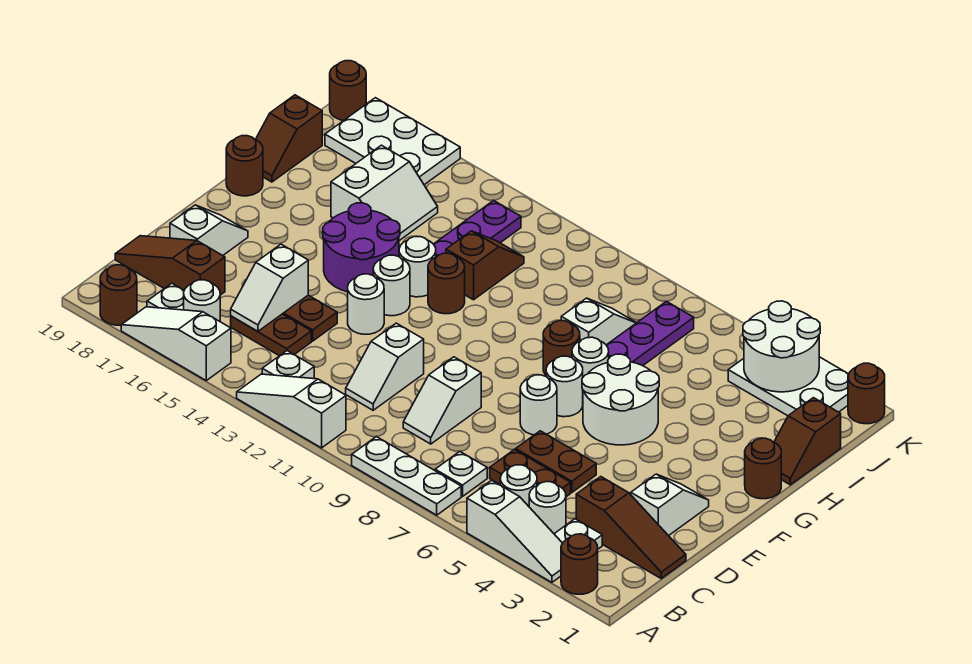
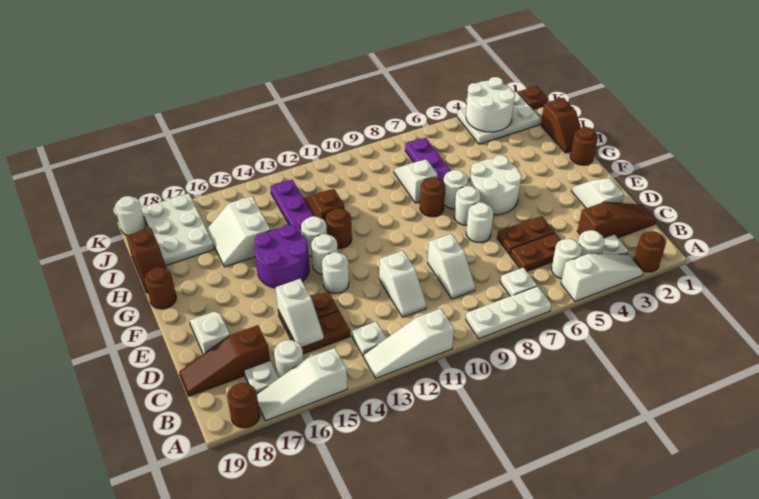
white slope H15:I16 level 1 top 16 -> white slope H15:I16 level 1 top 15
white plate J16:K18 level 1 -> white plate I17:K18 level 1
brown round brick K1 level 1 -> brown plate K1 level 1
brown round brick K19 level 1 -> white round brick K19 level 1

